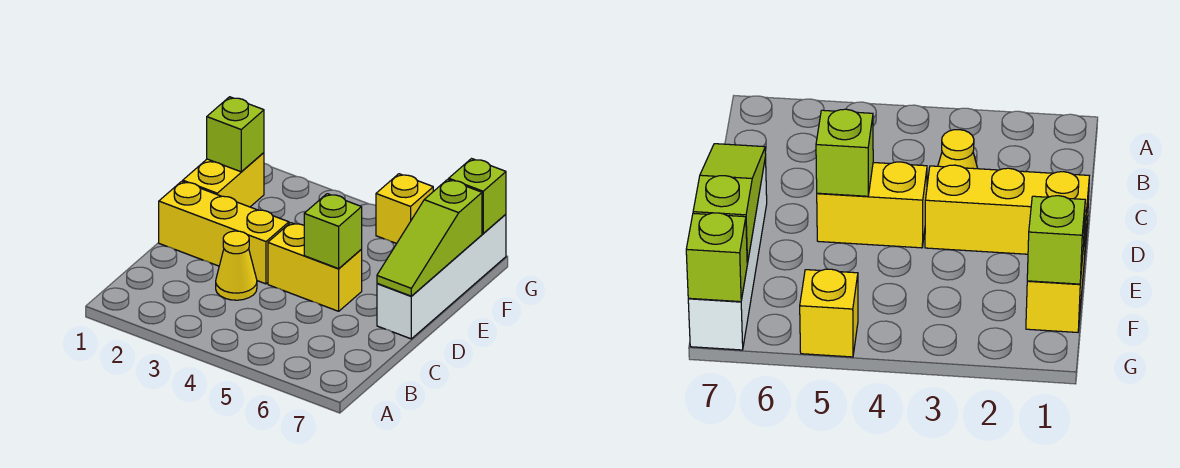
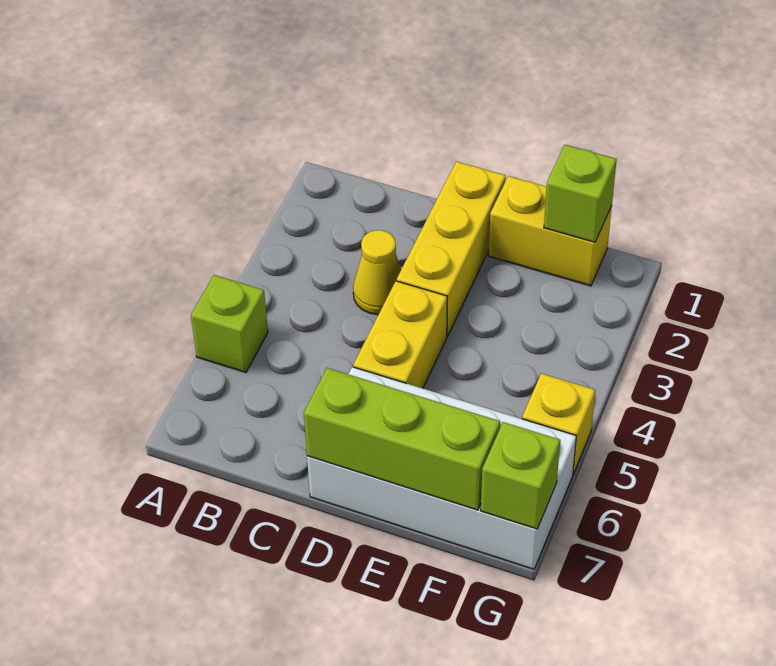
lime brick D5 level 2 -> lime brick A5 level 1
white brick D7:G7 level 1 -> white brick D6:G7 level 1
lime slope D7:F7 level 2 top F -> lime brick D7:F7 level 2

